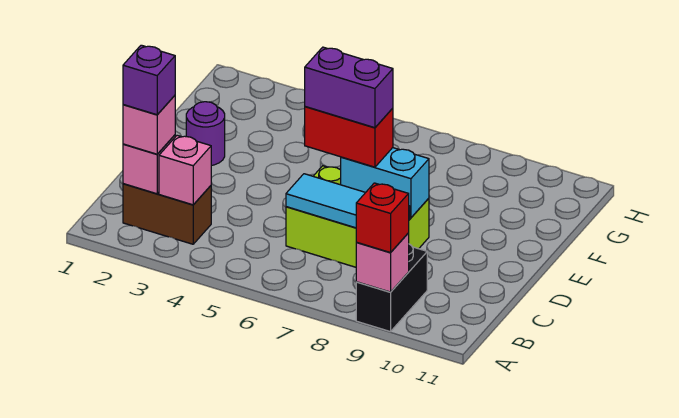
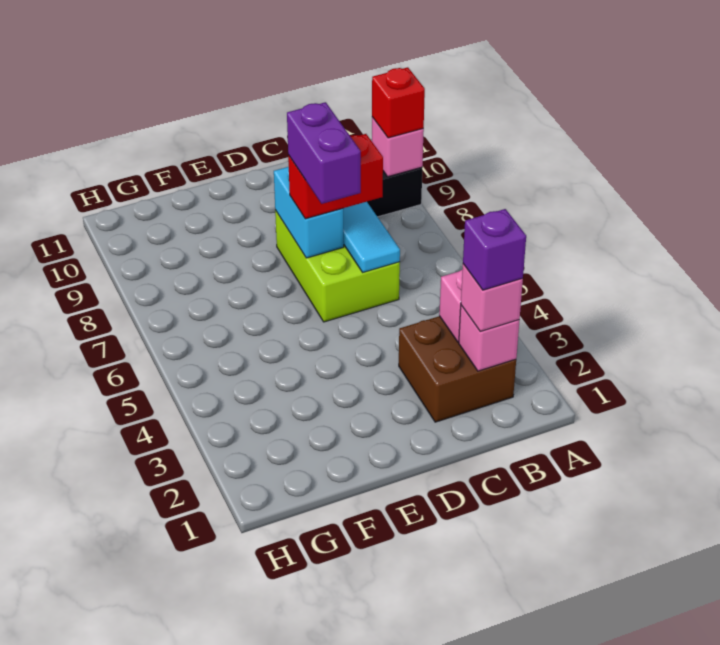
brown brick B2:B3 level 1 -> brown brick B2:C3 level 1
red brick D6:D7 level 3 -> red brick C7:D7 level 3
purple round brick E2 level 1 -> none

